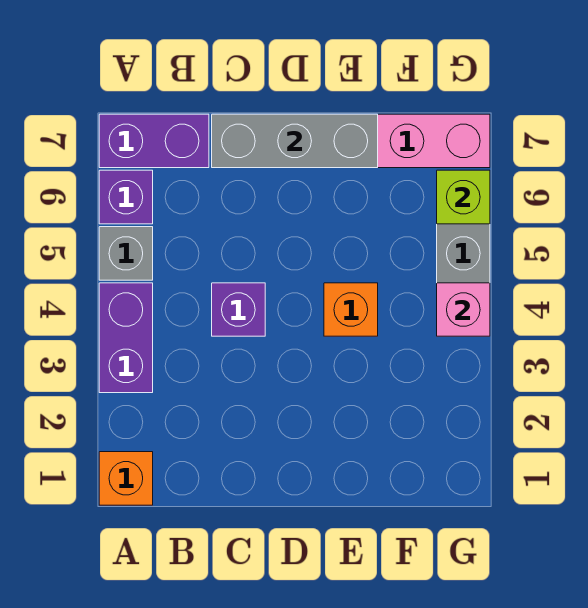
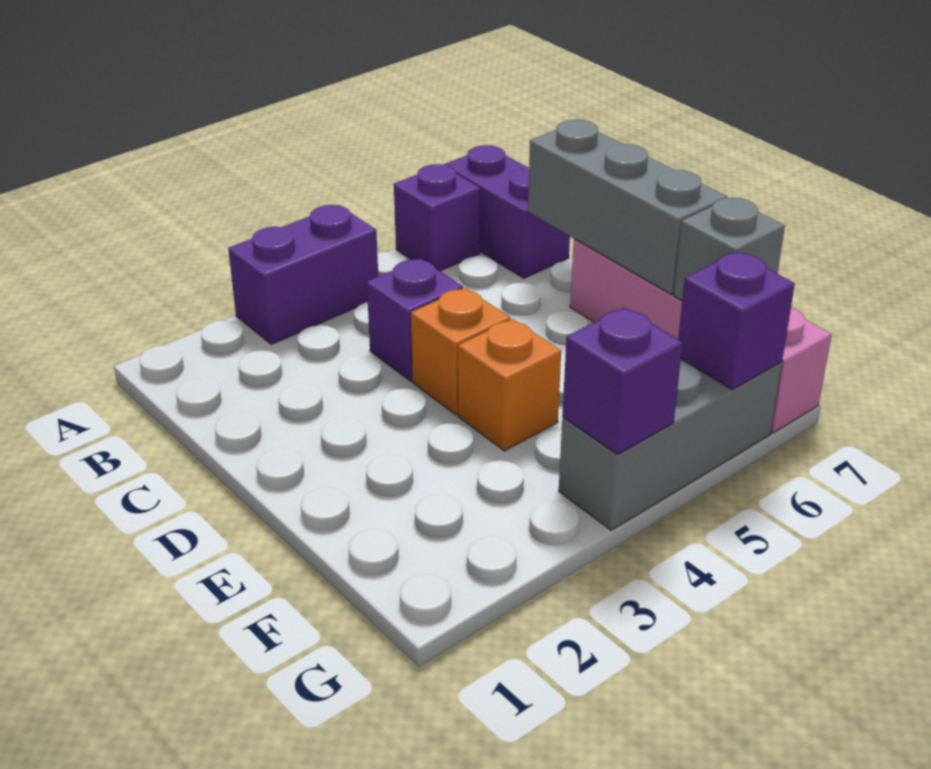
orange brick A1 level 1 -> orange brick D4 level 1
grey brick A5 level 1 -> grey brick F7 level 2
pink brick G4 level 2 -> purple brick G4 level 2
lime brick G6 level 2 -> purple brick G6 level 2

